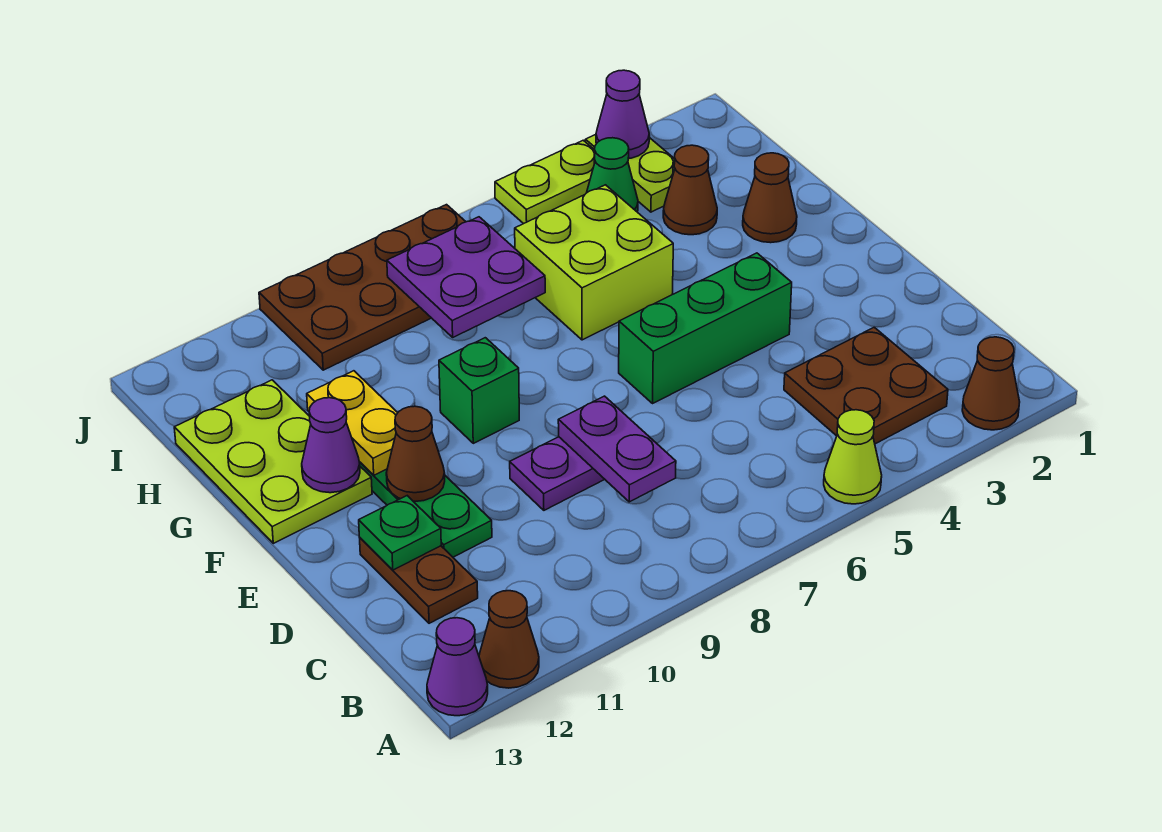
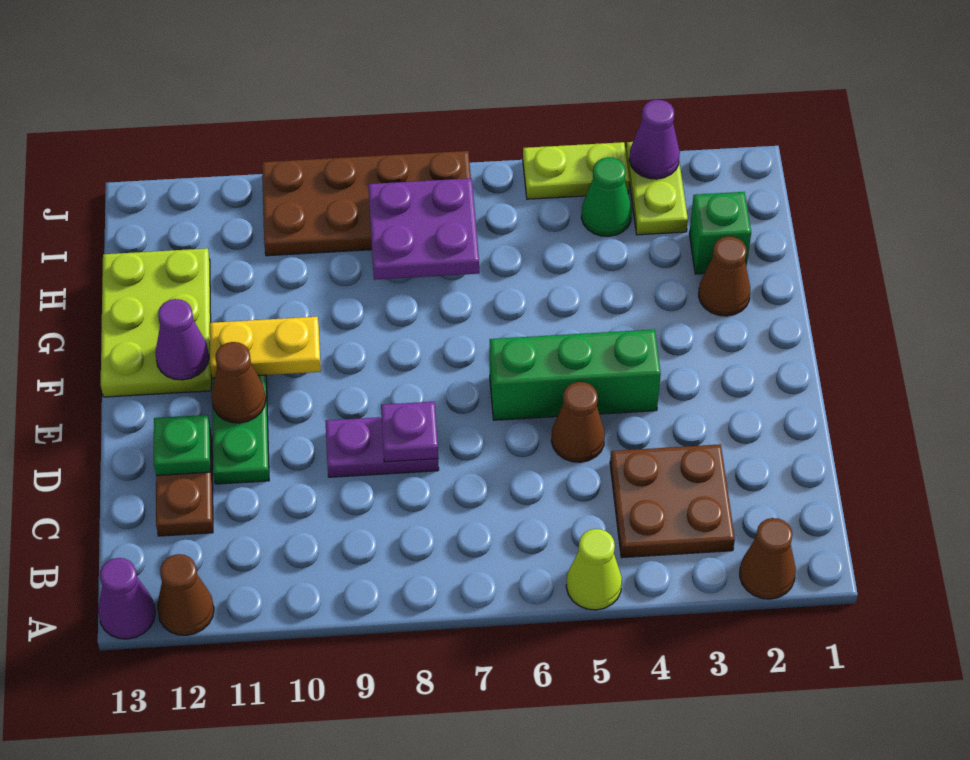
purple plate C8:D8 level 2 -> purple plate D8 level 2
green brick F9 level 1 -> green brick H2 level 1
yellow plate F11:G11 level 2 -> yellow plate F10:F11 level 2
lime brick G5:H6 level 1 -> none
brown cone H3 level 1 -> brown cone D5 level 1

